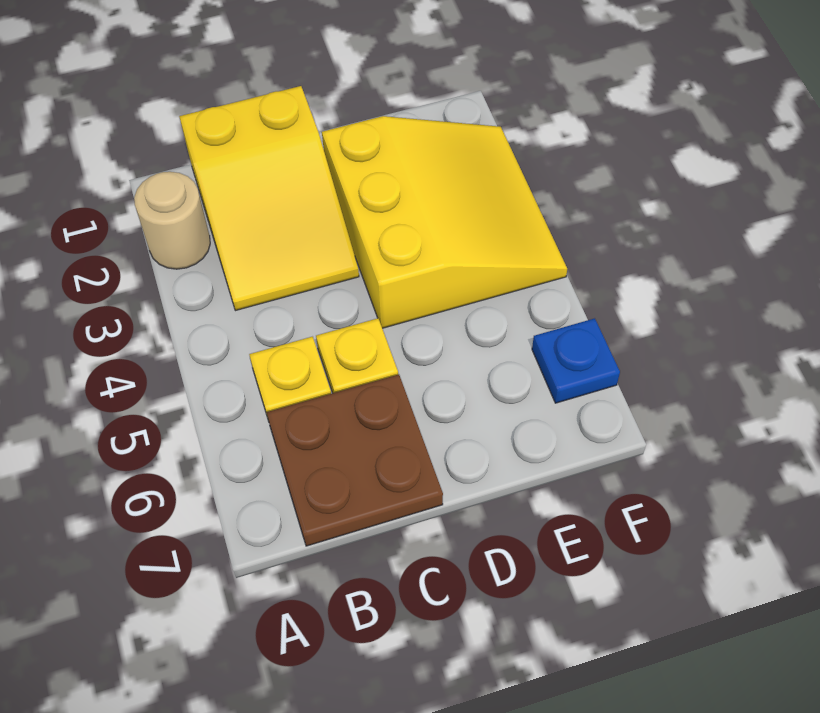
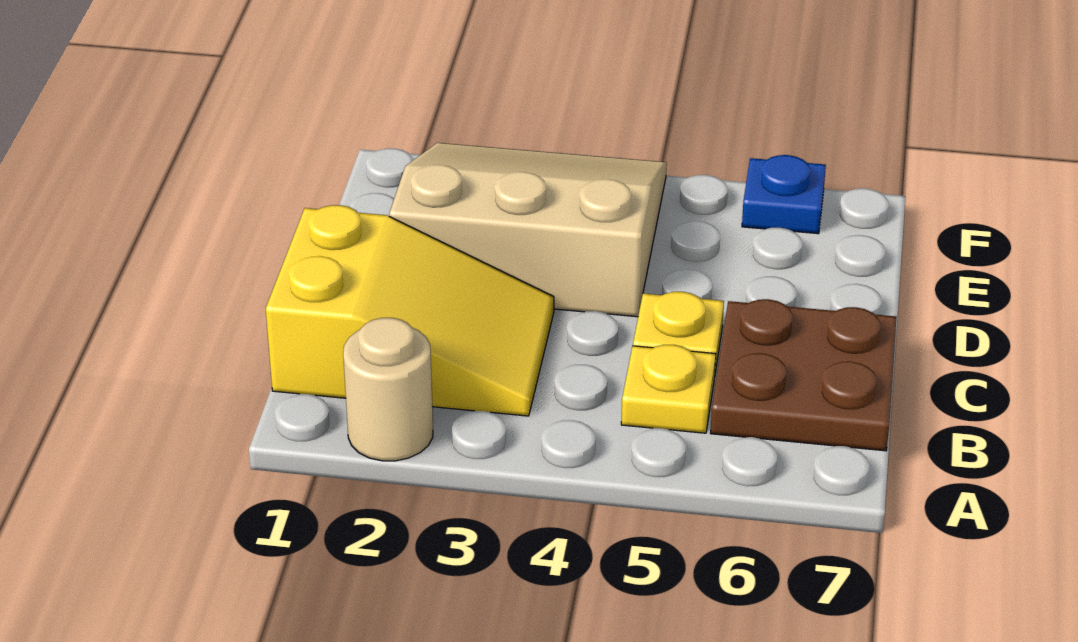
yellow slope D2:F4 level 1 top D -> tan slope D2:F4 level 1 top D

